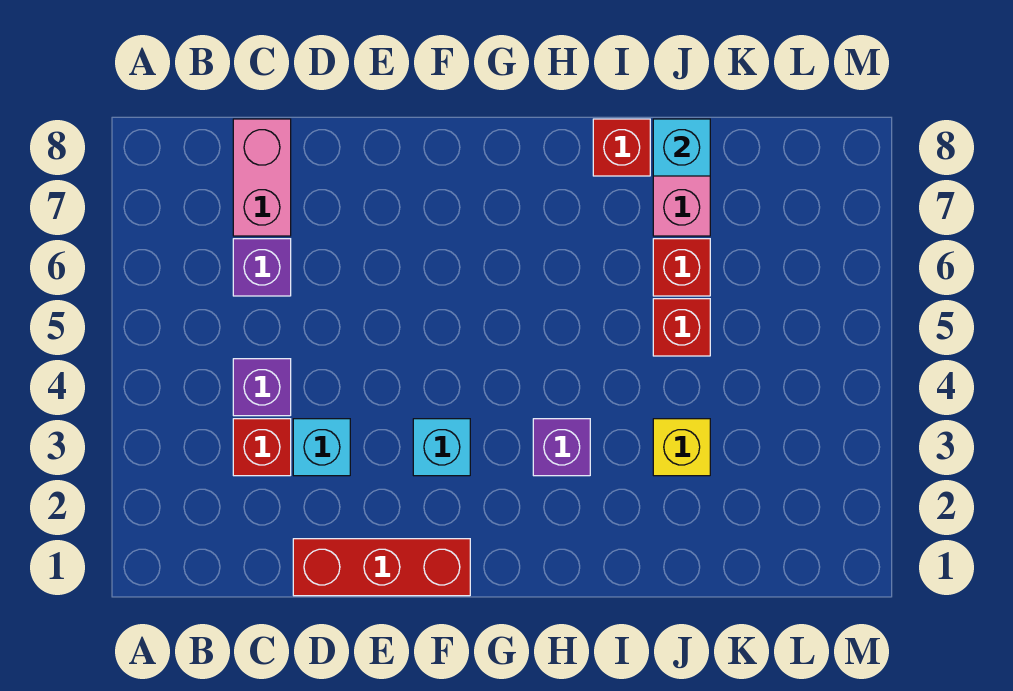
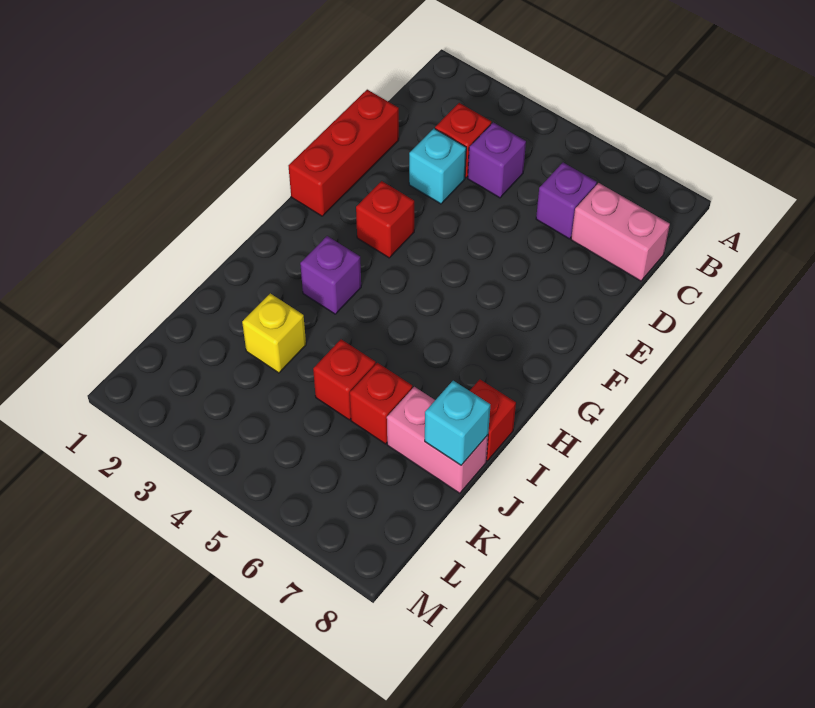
cyan brick F3 level 1 -> red brick F3 level 1

